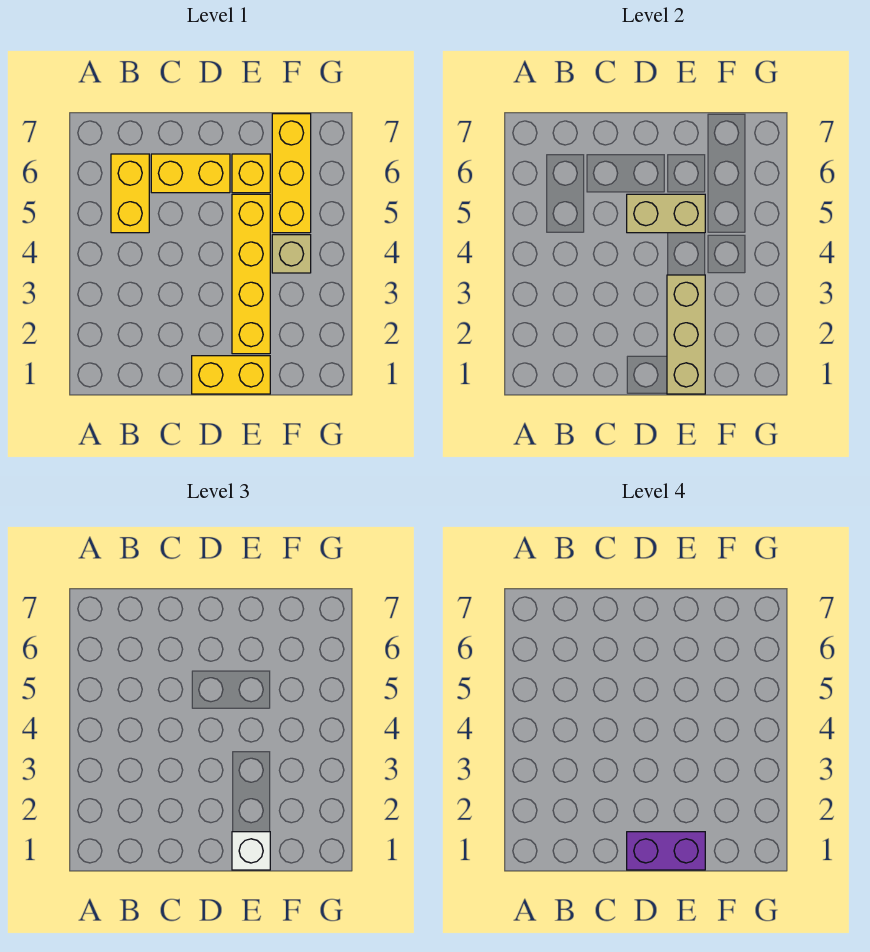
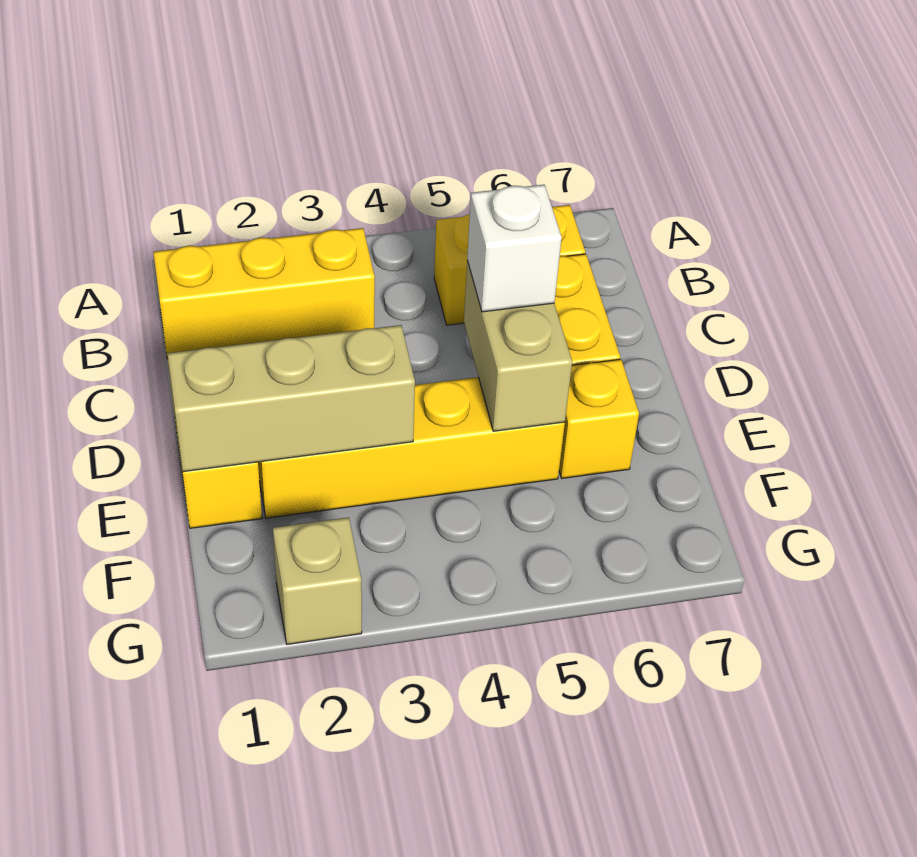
purple brick D1:E1 level 4 -> none
white brick E1 level 3 -> white brick D5 level 3
tan brick F4 level 1 -> tan brick G2 level 1
yellow brick F5:F7 level 1 -> yellow brick B1:B3 level 1

